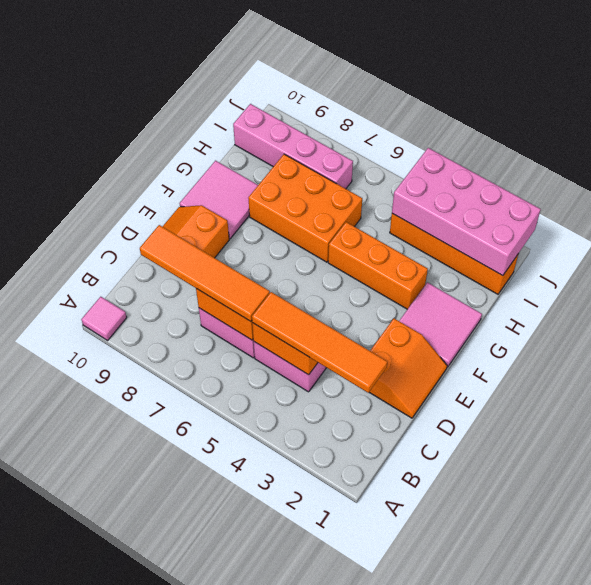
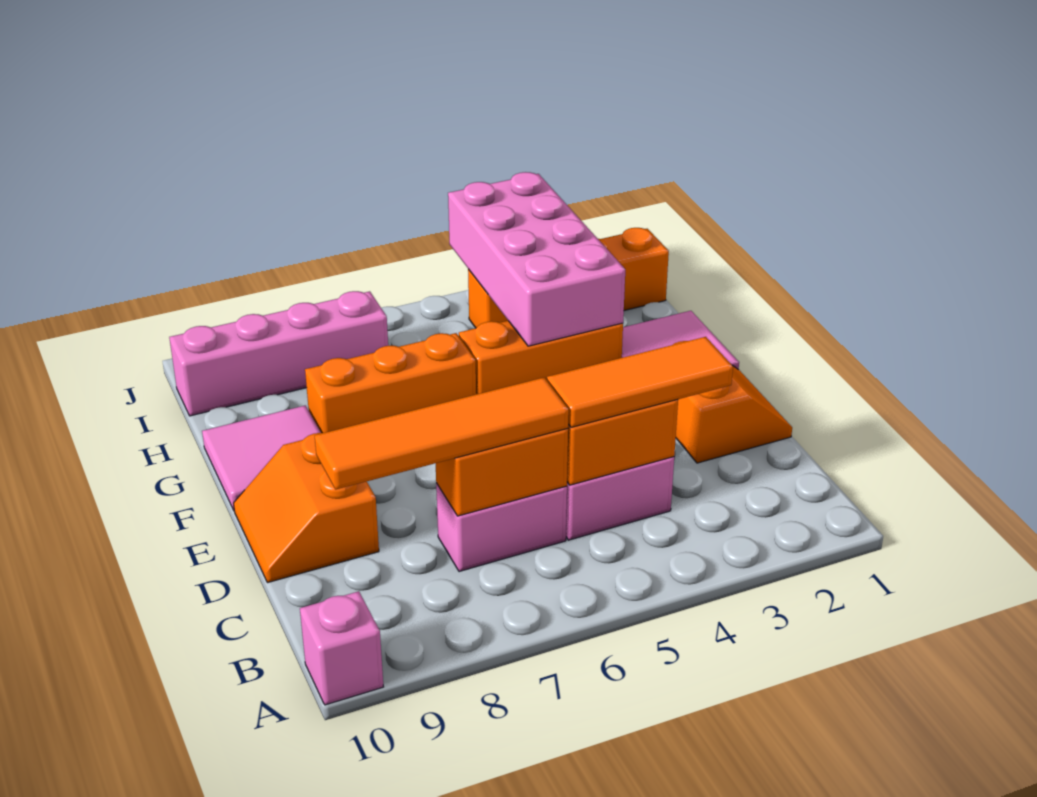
pink tile A10 level 1 -> pink brick A10 level 1
orange tile C2:C5 level 3 -> orange tile C3:C5 level 3
orange brick G6:H8 level 1 -> orange brick G6:G8 level 1
pink brick I1:J4 level 2 -> pink brick G3:J4 level 2

